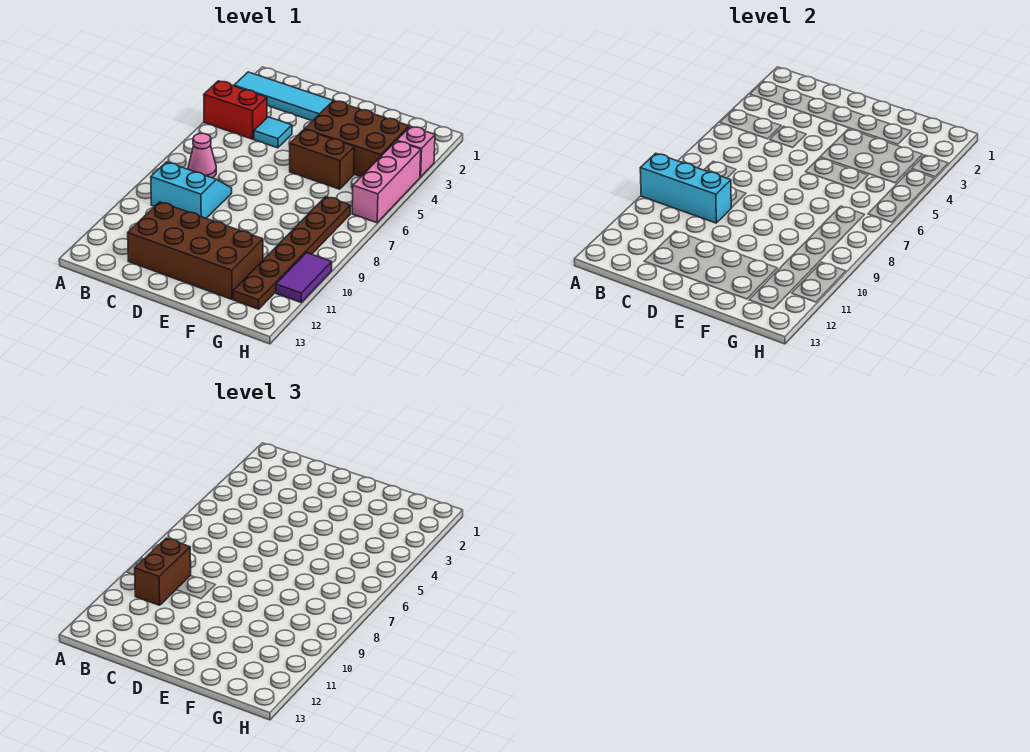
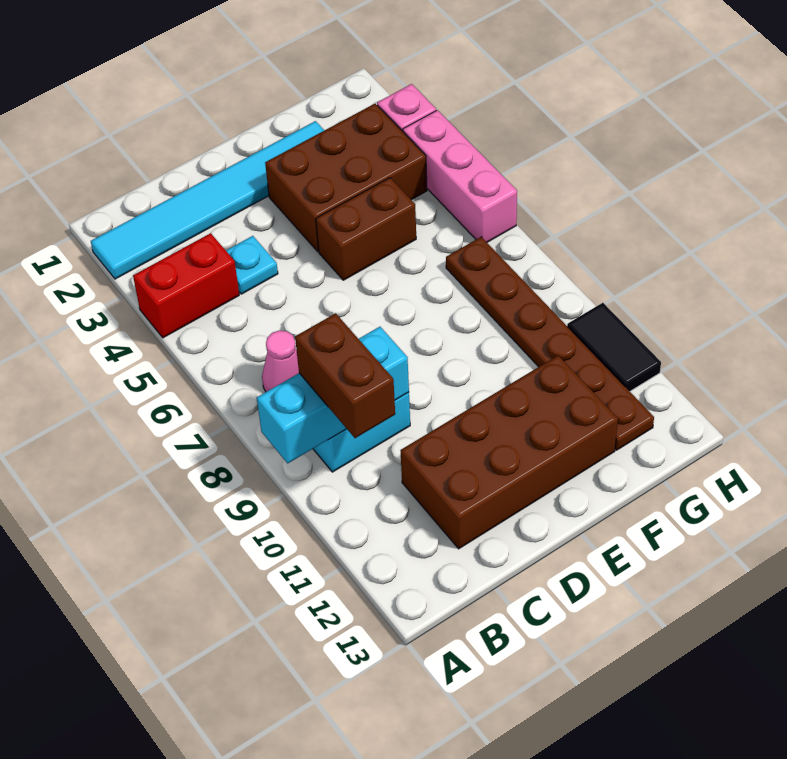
cyan tile C4 level 1 -> cyan plate C4 level 1
purple tile H10:H11 level 1 -> black tile H10:H11 level 1

